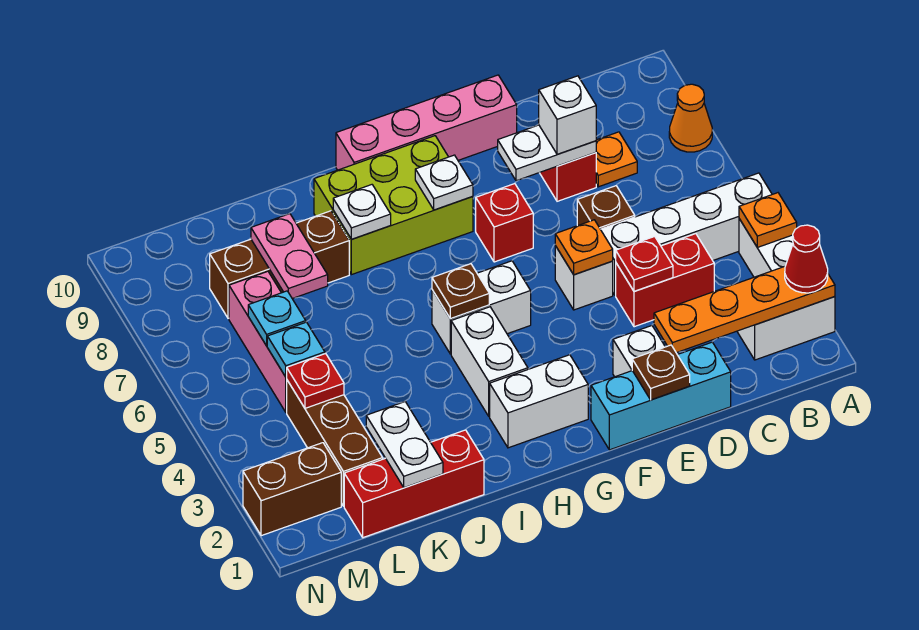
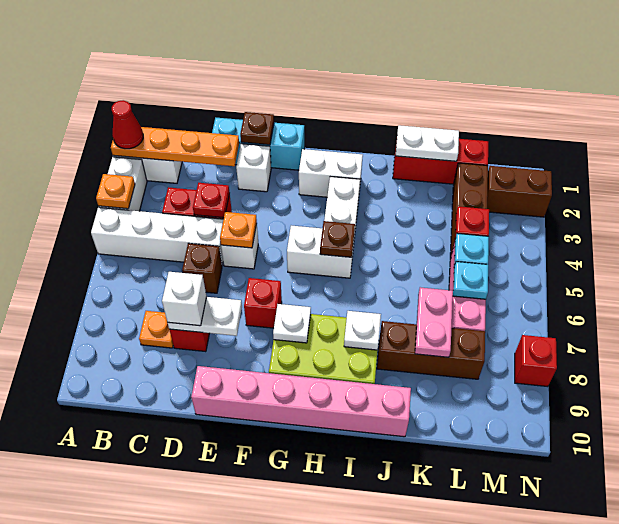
orange cone A8 level 1 -> none
pink brick E10:H10 level 1 -> pink brick E10:J10 level 1
white plate K1:K2 level 2 -> white plate J1:K1 level 2
none -> red brick N8 level 1

